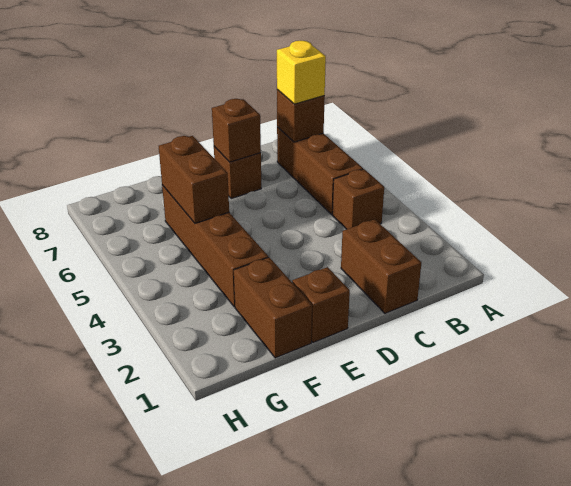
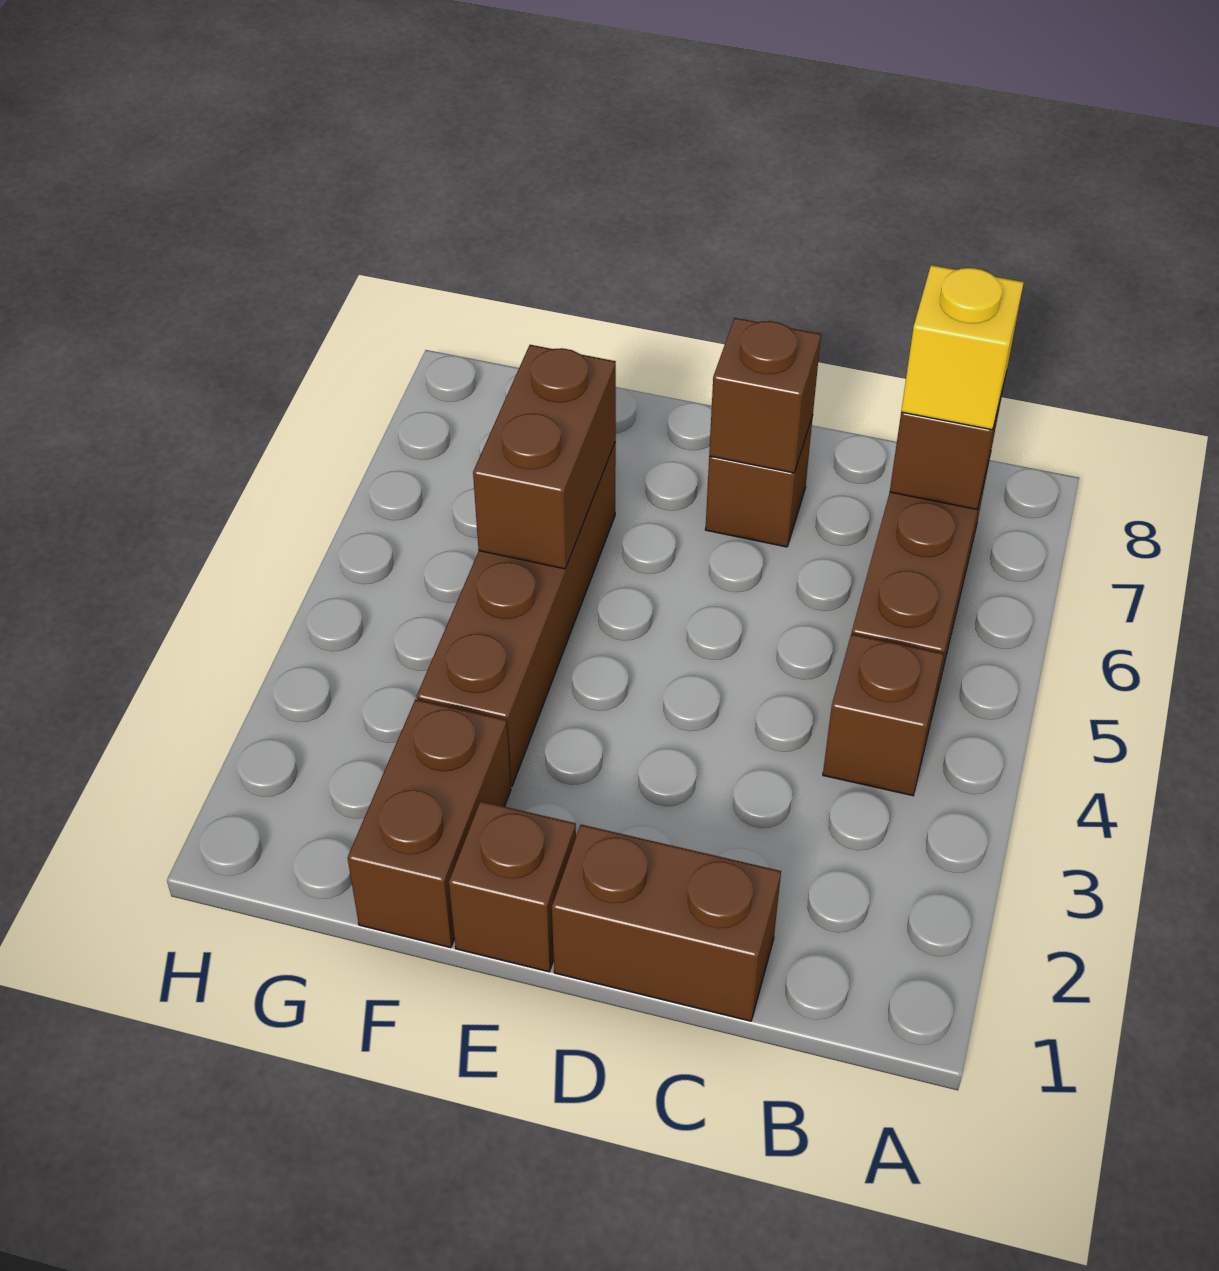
brown brick C1:C2 level 1 -> brown brick C1:D1 level 1

